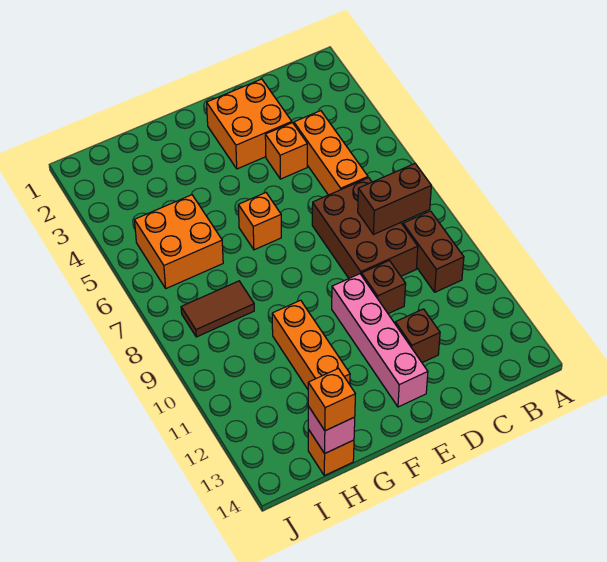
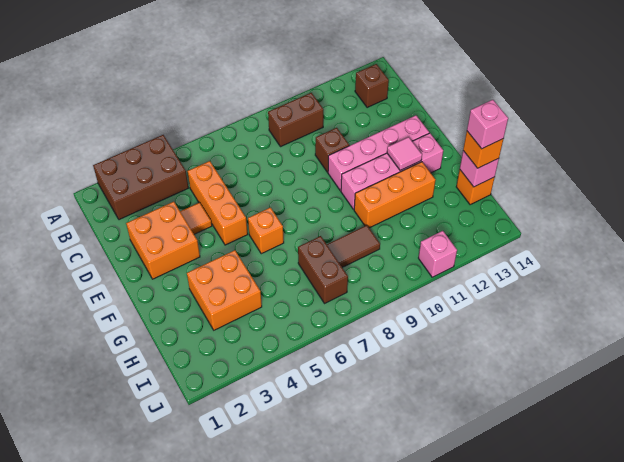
brown brick B8:C8 level 2 -> brown brick H7:I7 level 1
orange brick C4:C6 level 1 -> orange brick C5:E5 level 1
brown brick C7:D9 level 1 -> brown brick A2:B4 level 1
orange brick D4 level 1 -> orange tile D4 level 1
brown brick D12 level 1 -> brown brick B13 level 1
none -> pink brick F10:F13 level 1
none -> pink tile F12 level 2
orange brick H5:I6 level 1 -> orange brick G3:H4 level 1
brown tile H8:I8 level 1 -> brown tile H8:H9 level 1
none -> pink brick H14 level 4
none -> pink brick J11 level 1

